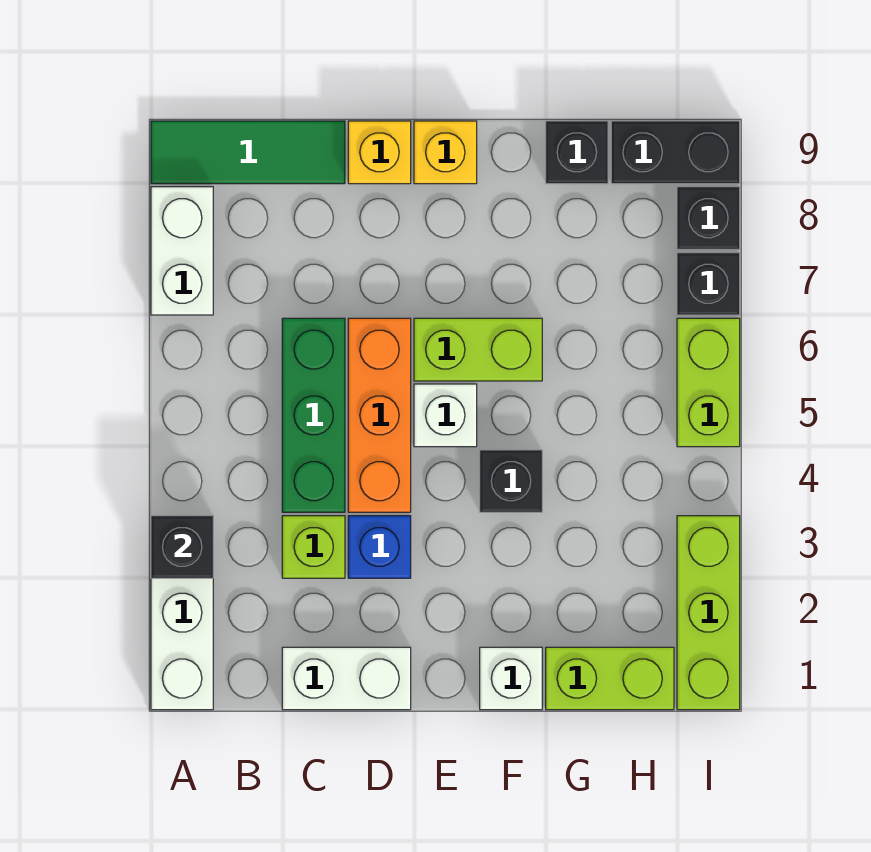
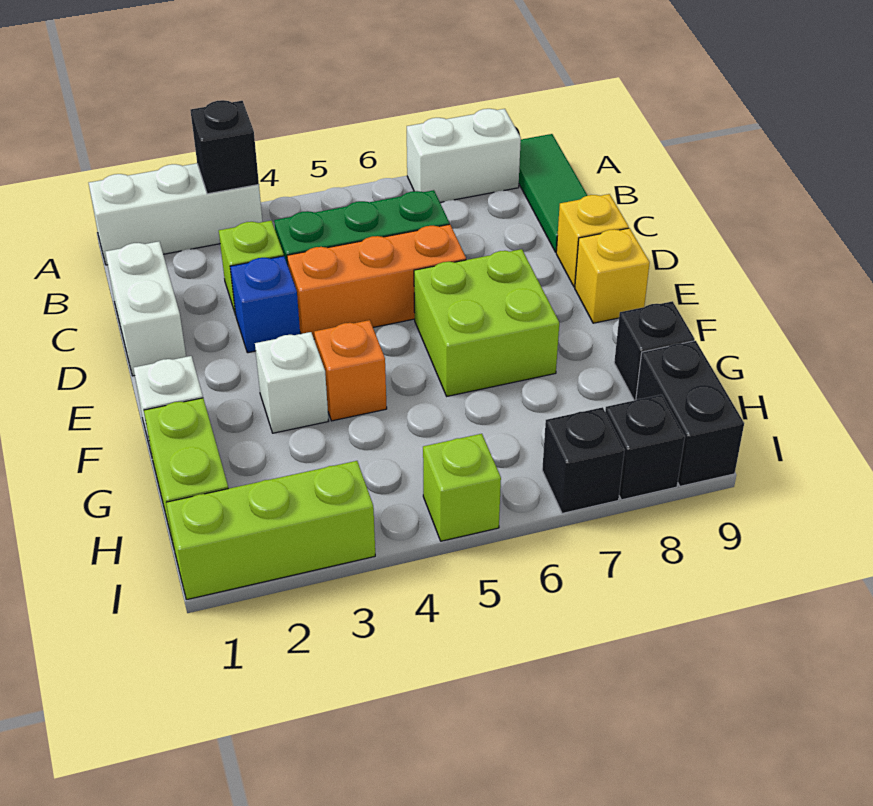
white brick E5 level 1 -> white brick F3 level 1
lime brick E6:F6 level 1 -> lime brick E6:F7 level 1
black brick F4 level 1 -> orange brick F4 level 1
lime brick I5:I6 level 1 -> lime brick I5 level 1

